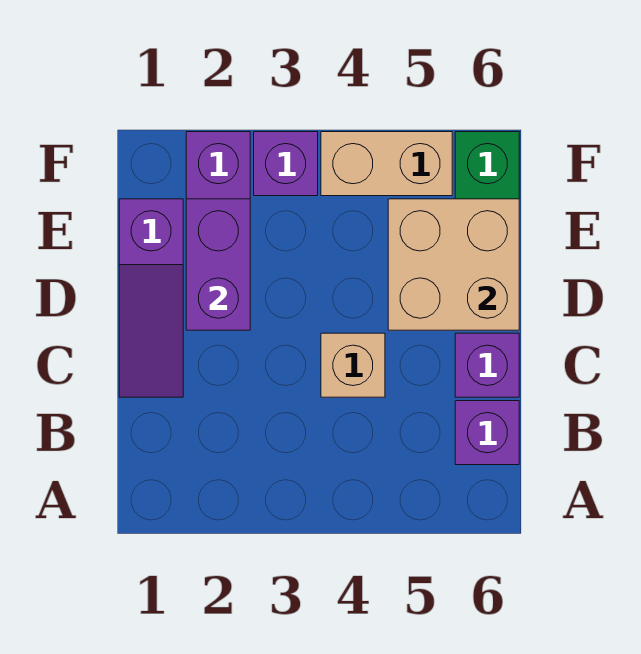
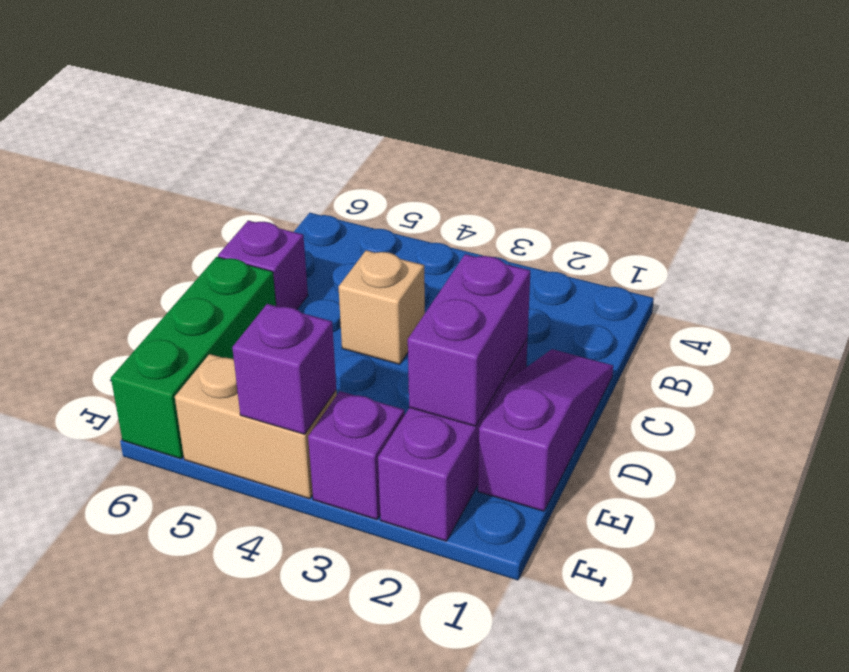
purple brick B6 level 1 -> purple brick F4 level 2
tan brick D5:E6 level 2 -> none

